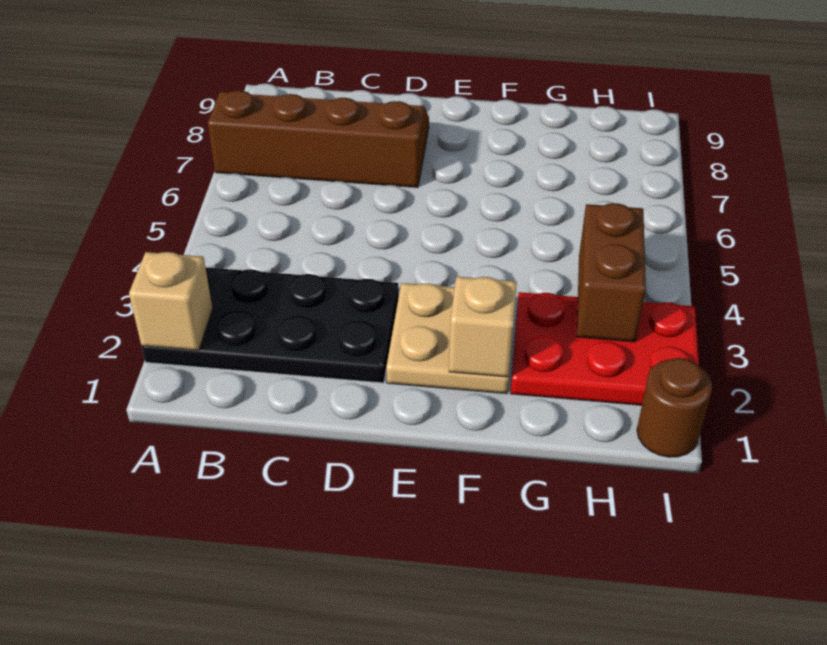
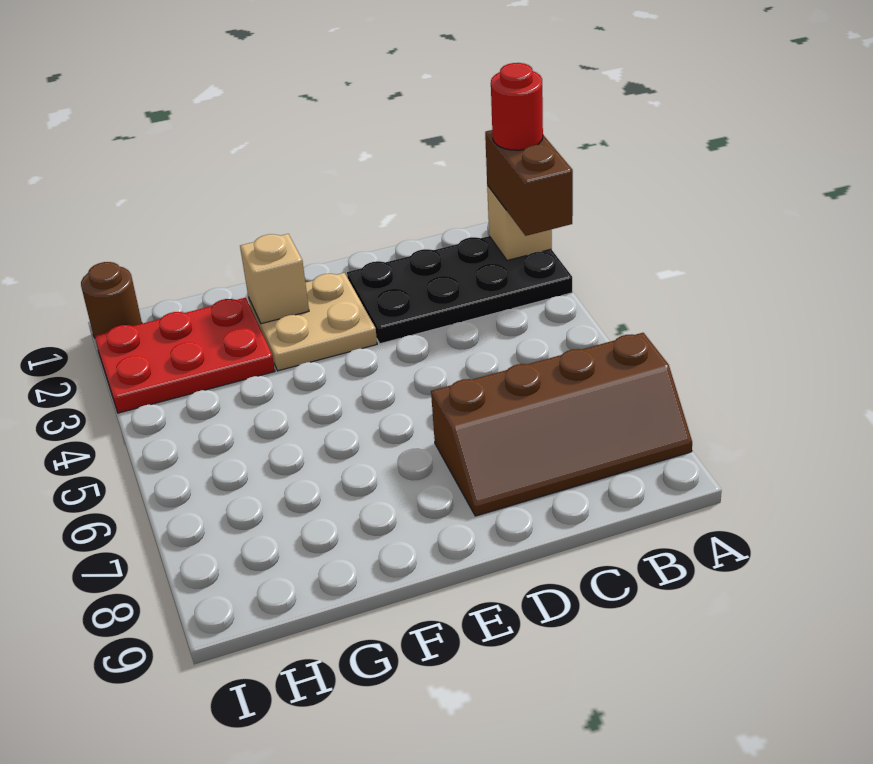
none -> red round brick A2 level 4
brown brick H3:H4 level 2 -> brown brick A2:A3 level 3

